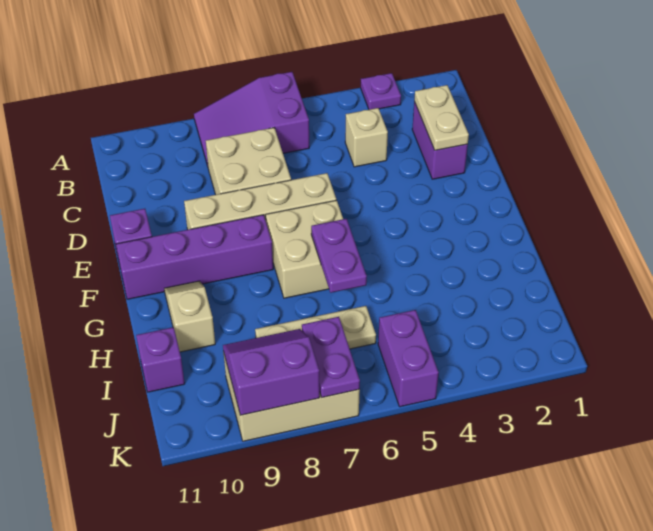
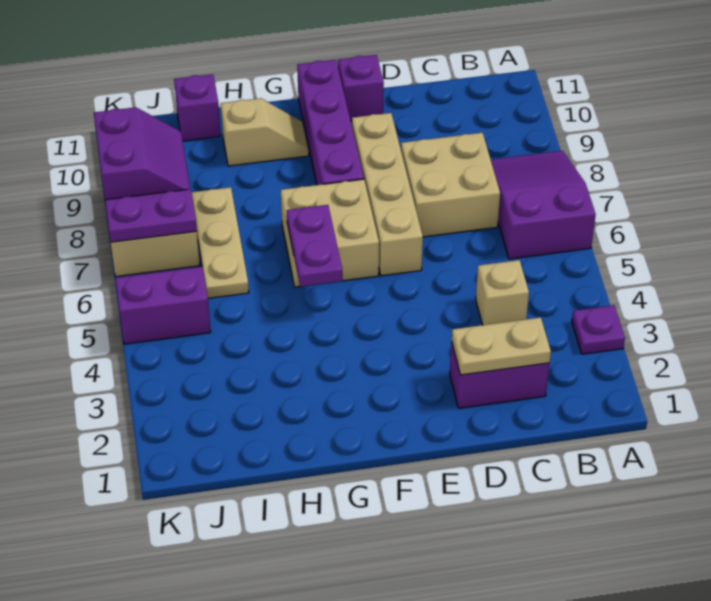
purple plate G6:H6 level 2 -> purple plate G5:G6 level 2

